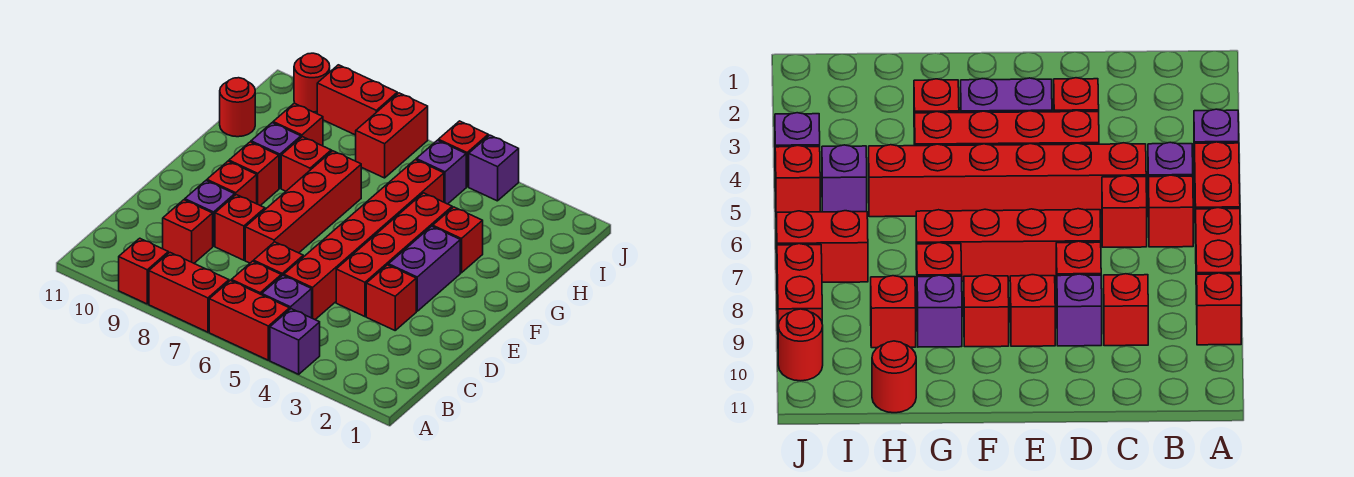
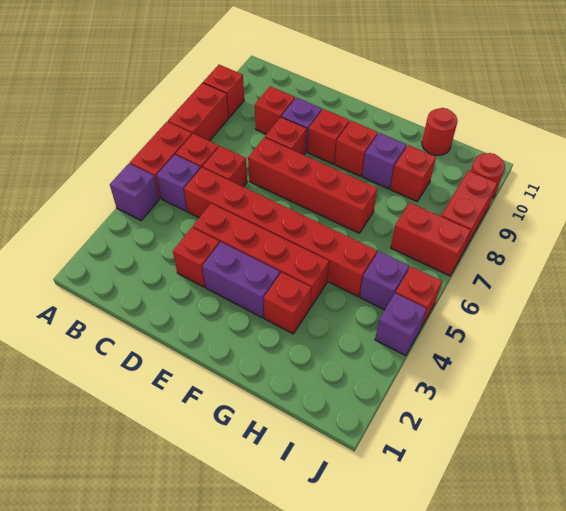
red brick G8 level 1 -> none

